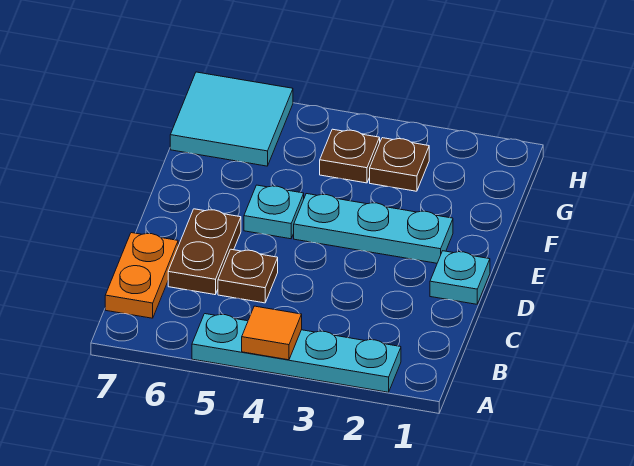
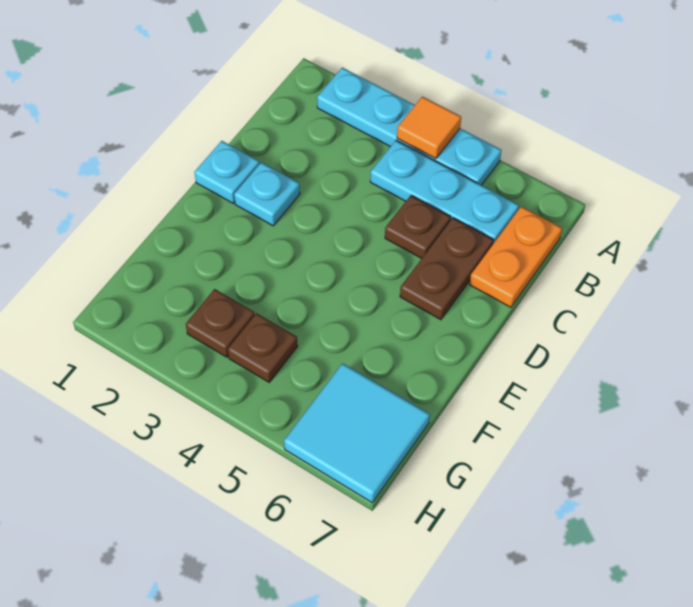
cyan plate E2:E4 level 1 -> cyan plate B4:B6 level 1
cyan plate E5 level 1 -> cyan plate D2 level 1

